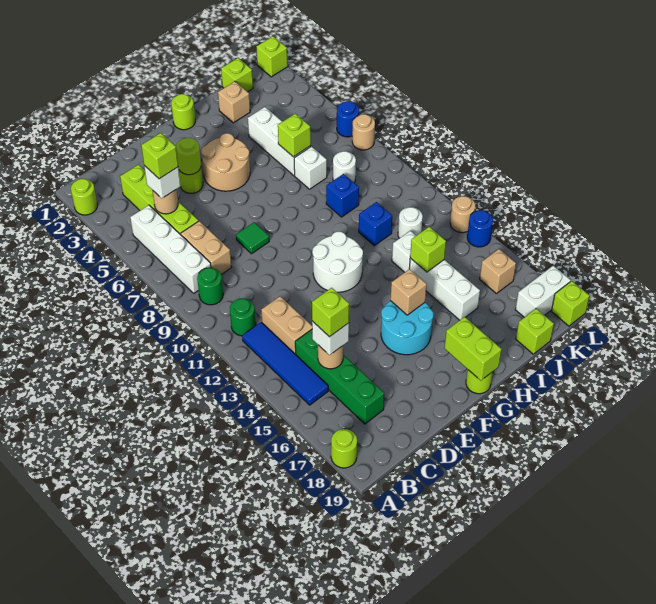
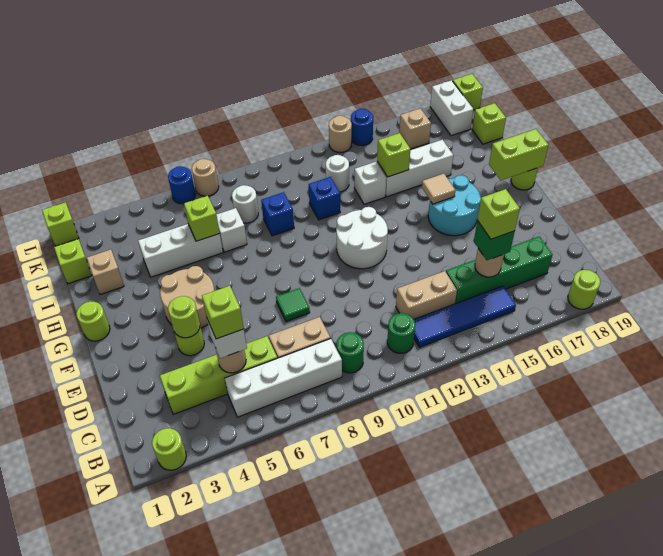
white brick C15 level 3 -> green brick C15 level 3
tan brick G15 level 2 -> tan tile G15 level 2

